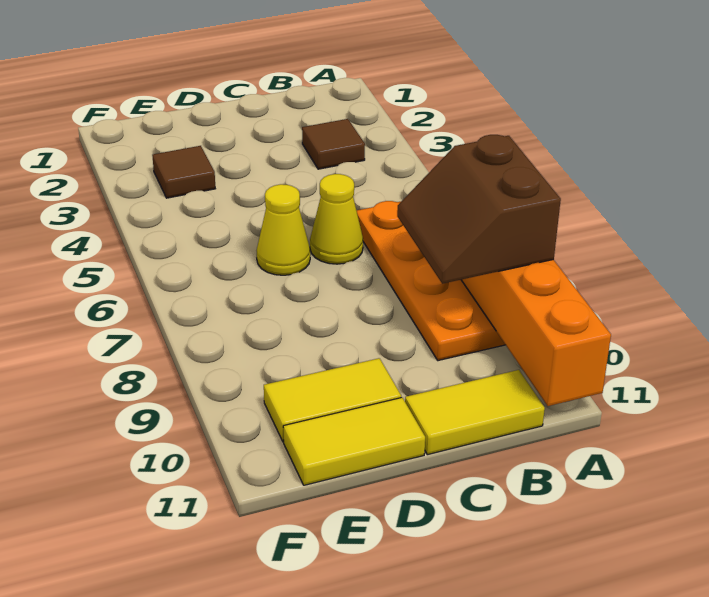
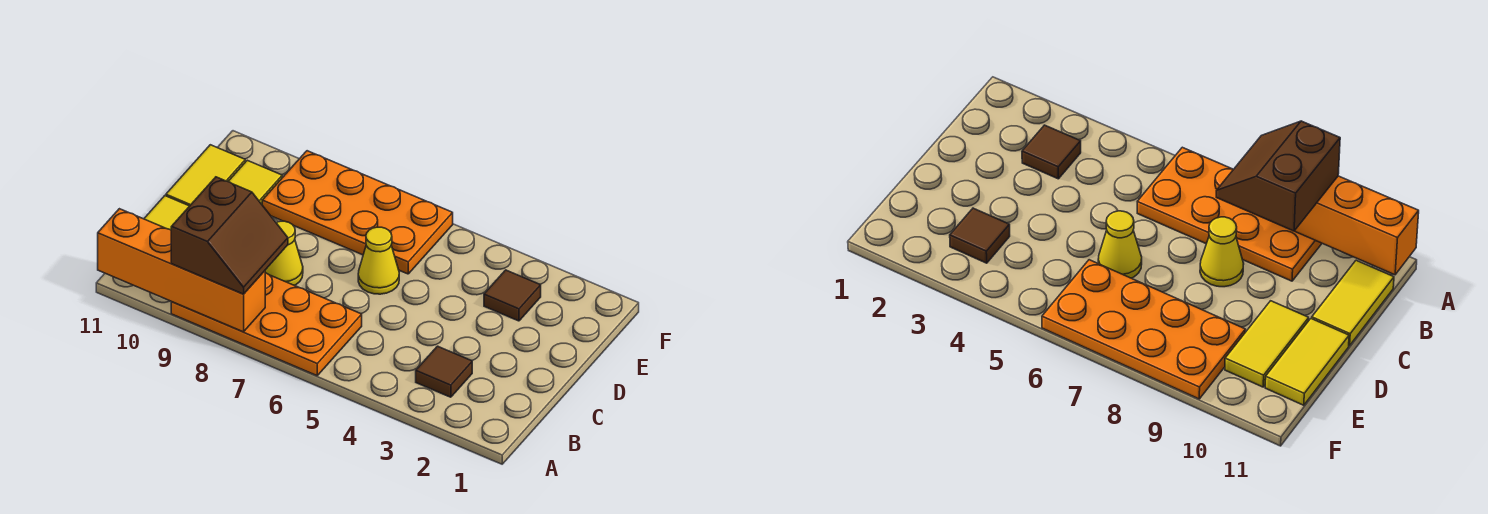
brown slope A8:B9 level 3 top A -> brown slope A8:B9 level 3 top 9
yellow cone C6 level 1 -> yellow cone C8 level 1
none -> orange plate E6:F9 level 1

